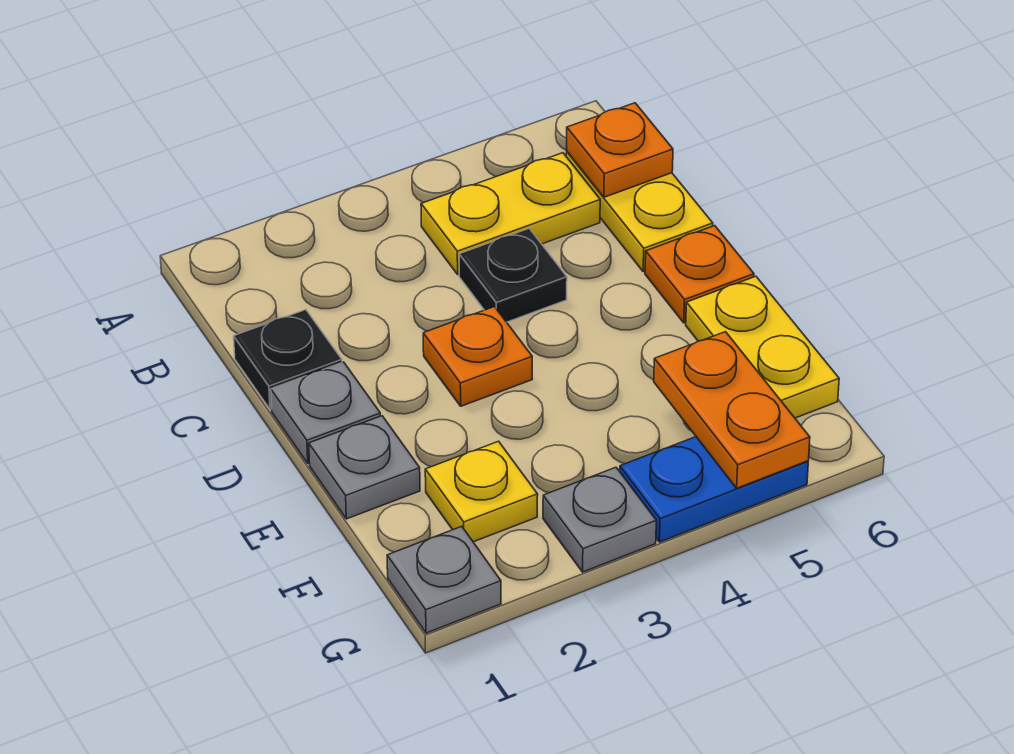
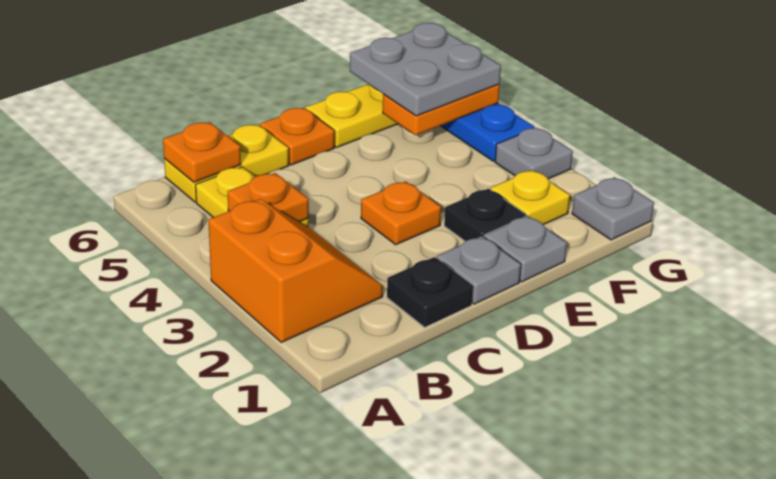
none -> orange slope A2:B3 level 1 top A
none -> orange plate B4 level 2
black plate C4 level 1 -> black plate E2 level 1
none -> grey plate F5:G6 level 3

